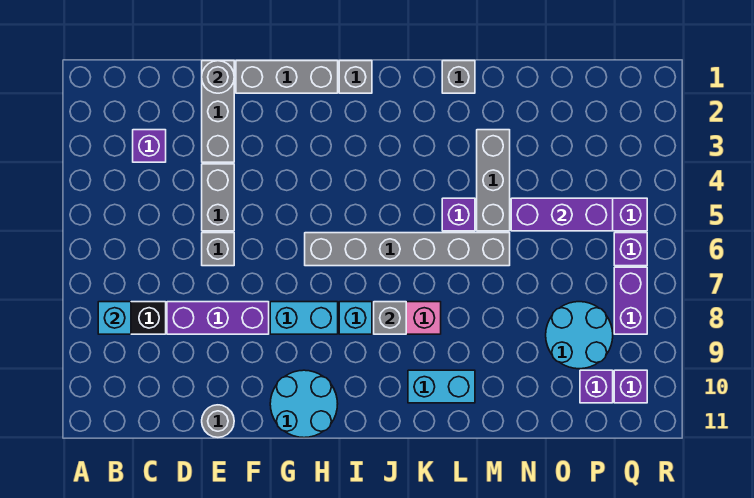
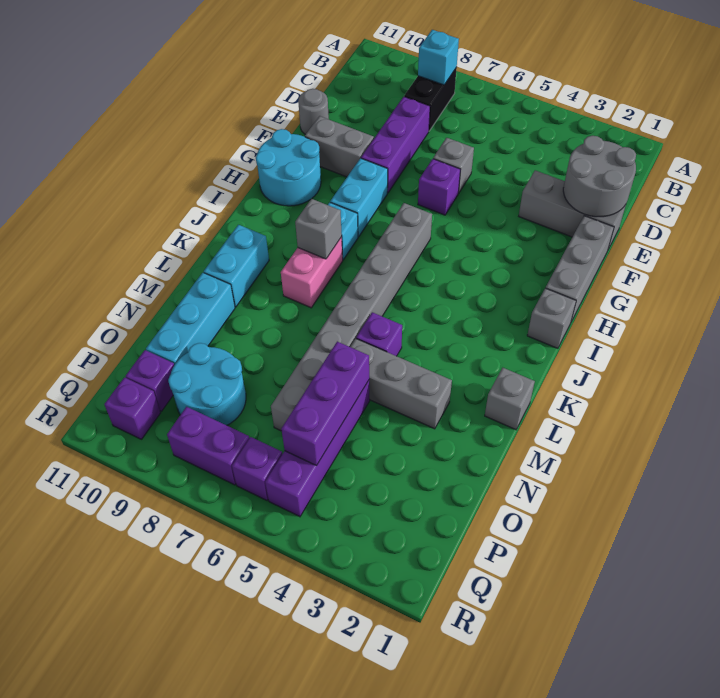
purple brick C3 level 1 -> purple brick F6 level 1
grey round brick E1 level 2 -> grey round brick D1:E2 level 2
grey brick E4:E5 level 1 -> grey brick F9:F10 level 1
grey brick H6:M6 level 1 -> grey brick H6:O6 level 1
none -> cyan brick M10:O10 level 1

